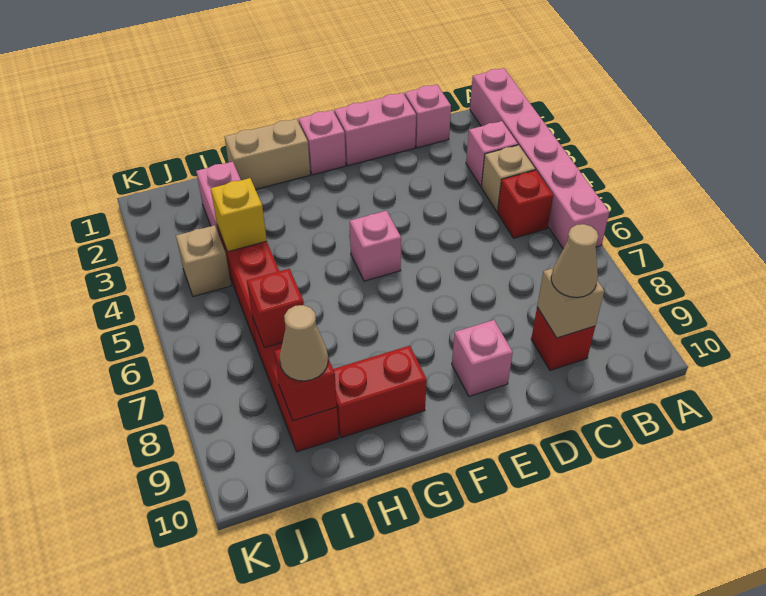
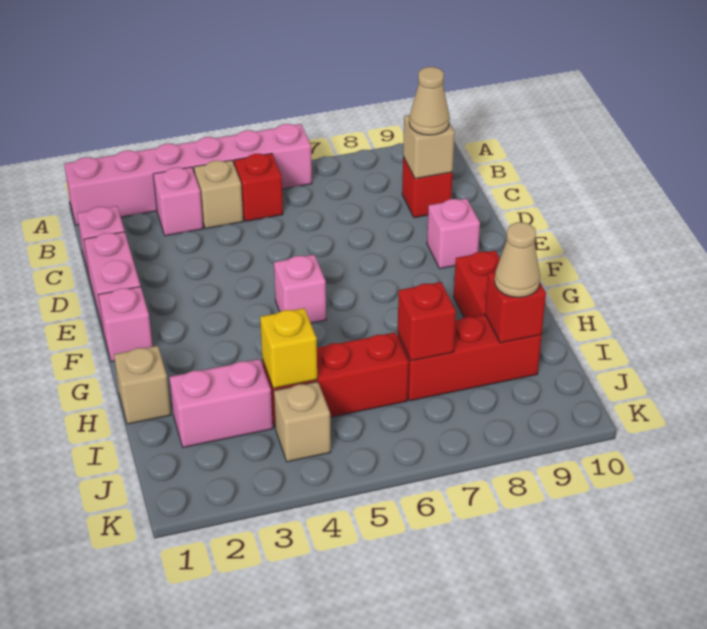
tan brick G1:H1 level 1 -> tan brick H1 level 1

